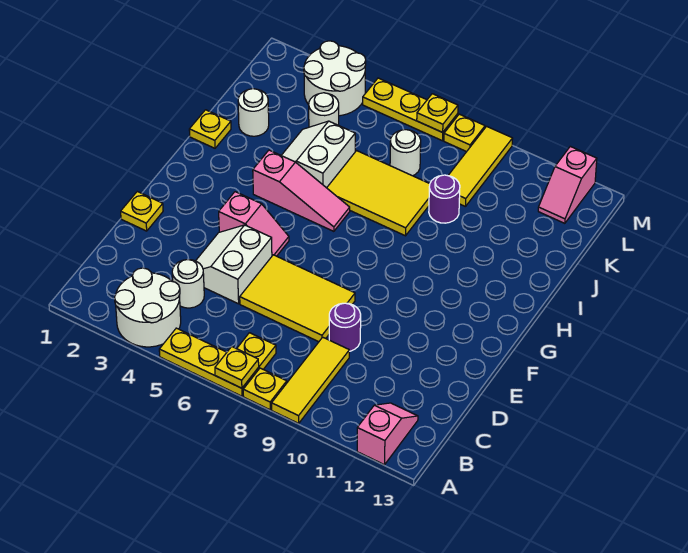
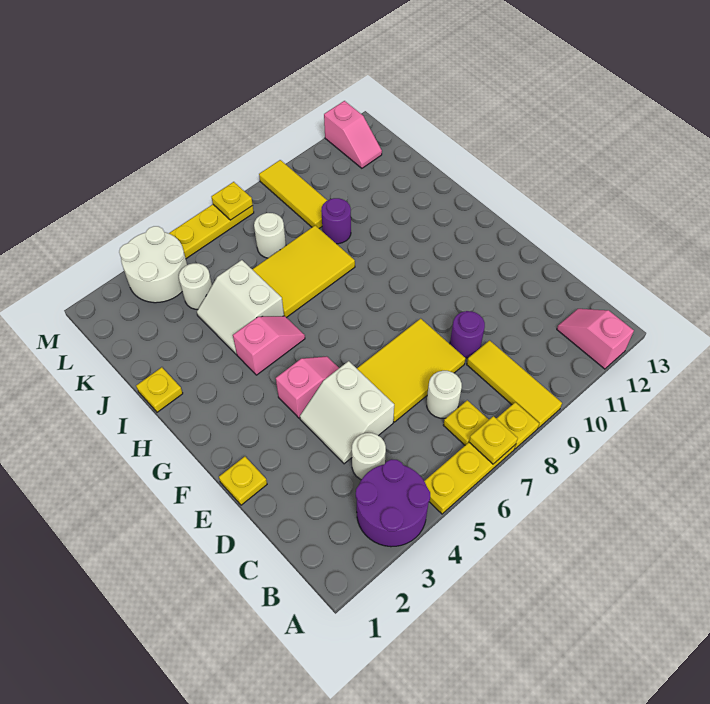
white round brick A3:B4 level 1 -> purple round brick A3:B4 level 1
pink slope H4:H6 level 1 top 4 -> pink slope H4:H5 level 1 top 4
white round brick J2 level 1 -> white round brick C7 level 1
yellow plate M8 level 1 -> none

